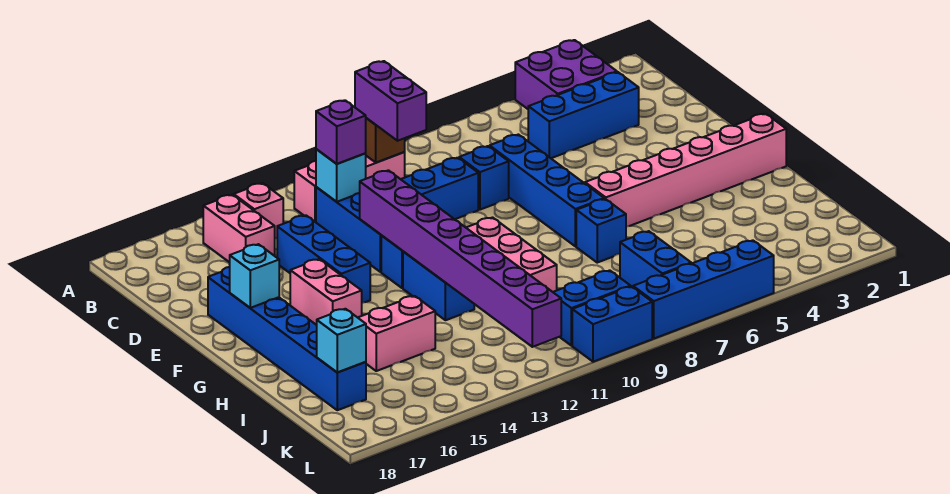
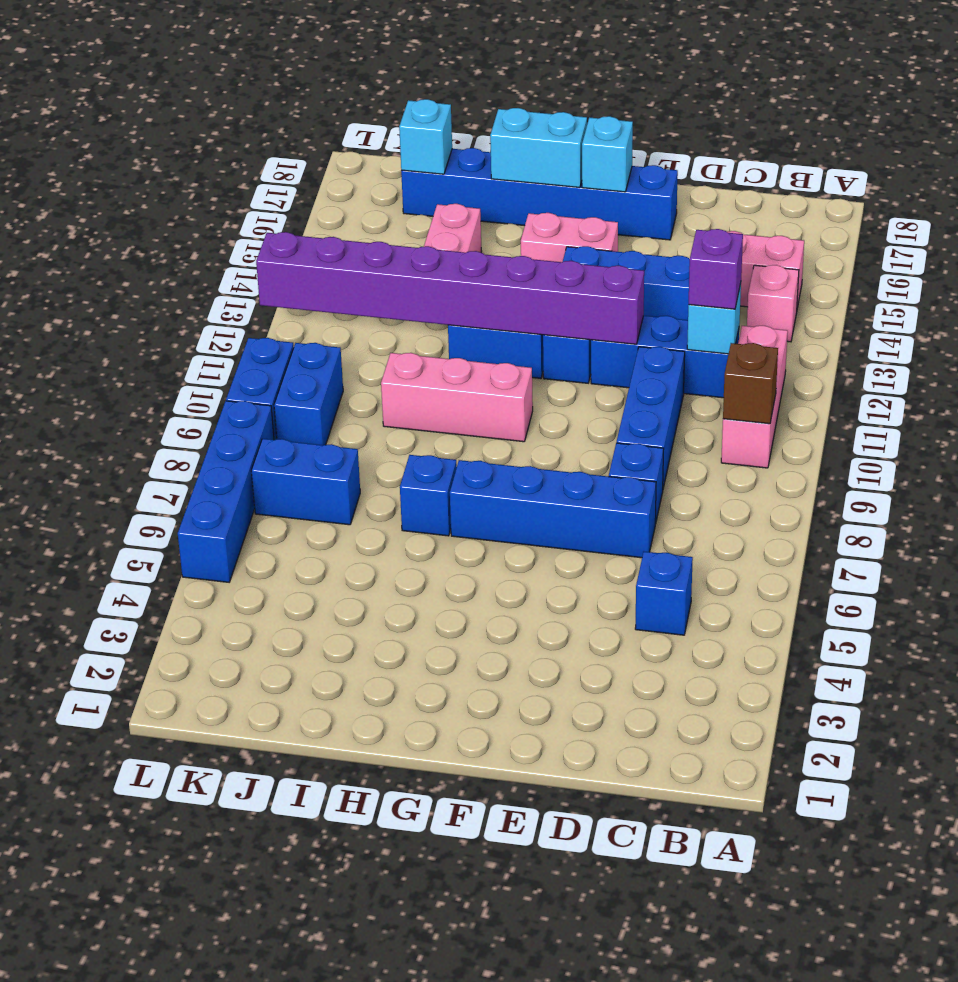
purple brick A3:B4 level 1 -> none
purple brick B10:C10 level 3 -> none
blue brick C3:C5 level 1 -> blue brick C5 level 1
pink brick G1:G6 level 1 -> none
none -> cyan brick G17:H17 level 2

